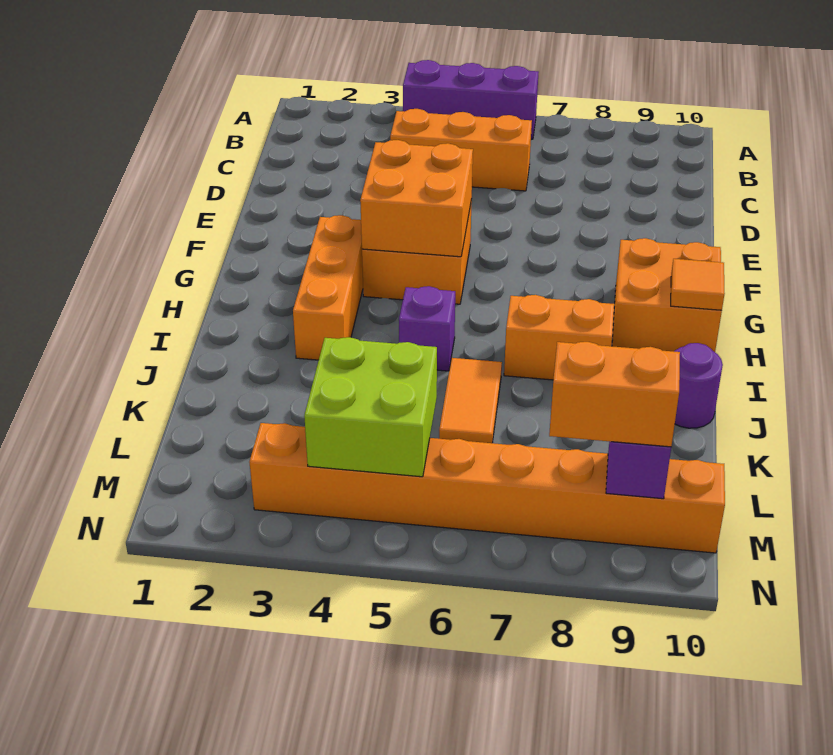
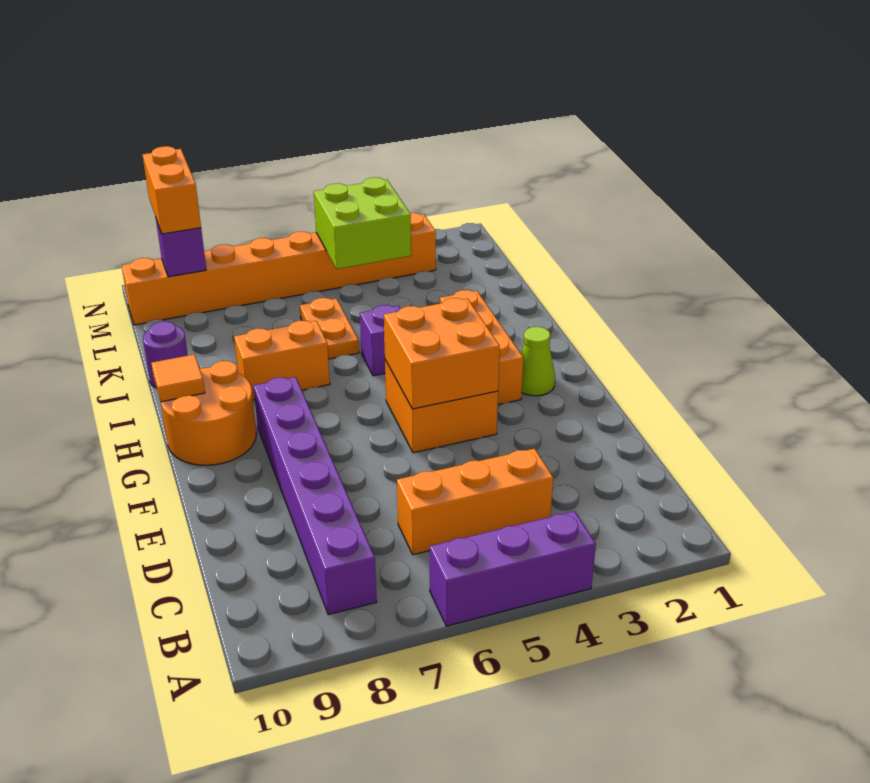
none -> purple brick B8:G8 level 1
none -> lime cone G2 level 1
orange brick G9:H10 level 1 -> orange round brick G9:H10 level 1
orange tile J6:K6 level 1 -> orange plate J6:K6 level 1
orange brick M8:M9 level 3 -> orange brick M9:N9 level 3

